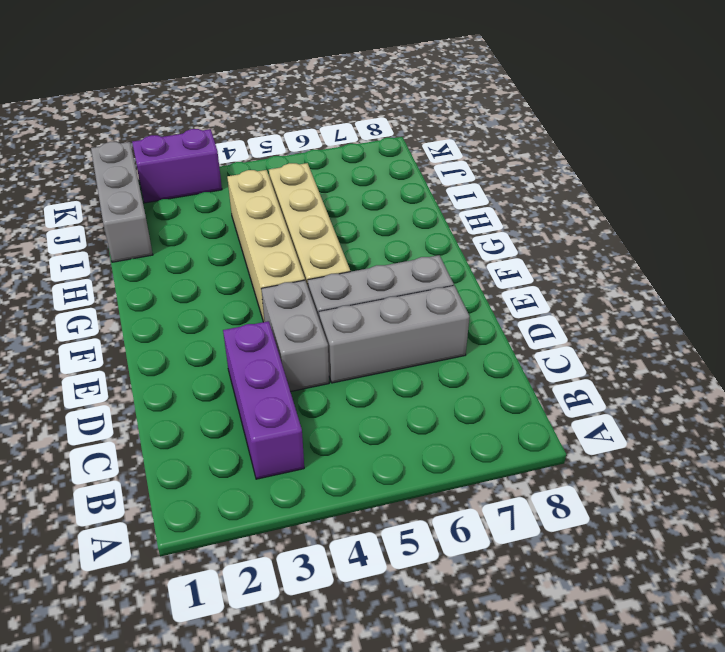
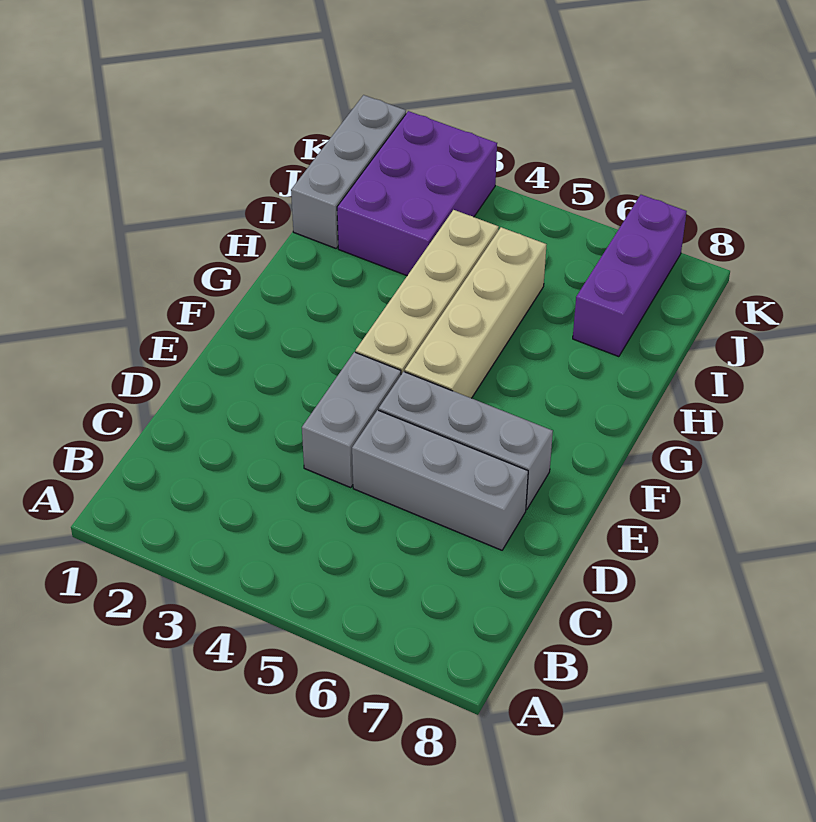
purple brick B3:D3 level 1 -> purple brick I7:K7 level 1
purple brick K2:K3 level 1 -> purple brick I2:K3 level 1

